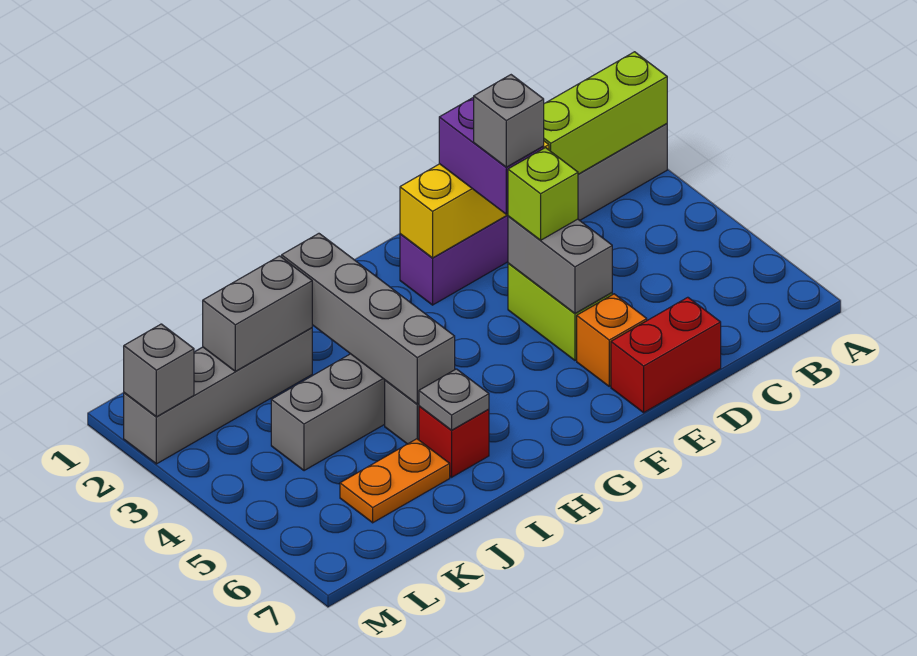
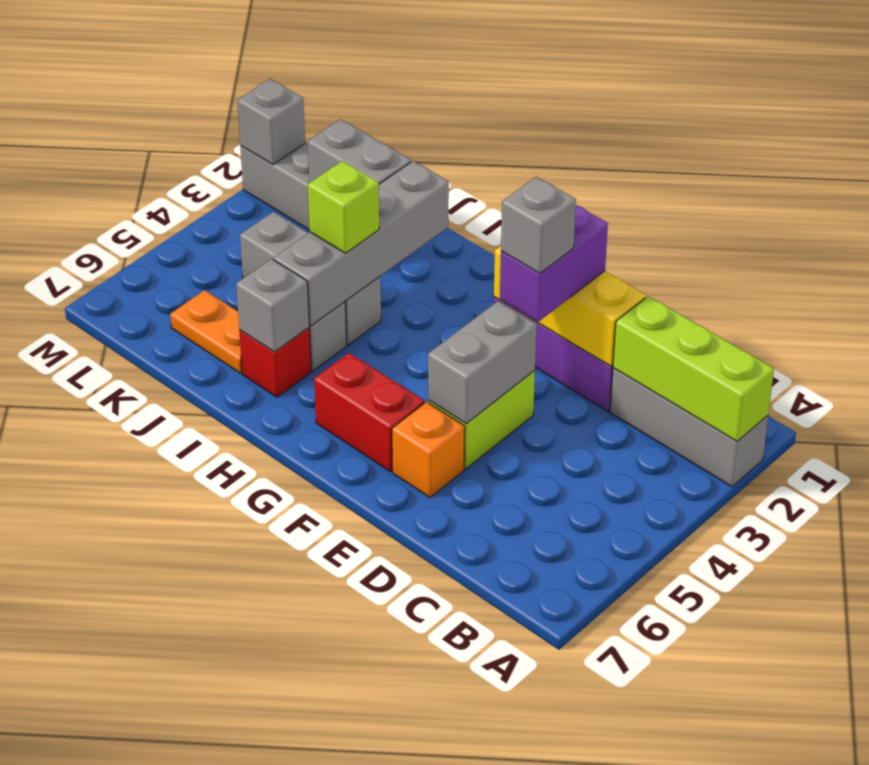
red brick D7:E7 level 1 -> red brick F6:G6 level 1
lime brick E4 level 3 -> lime brick I4 level 3
grey plate I6 level 2 -> grey brick I6 level 2

